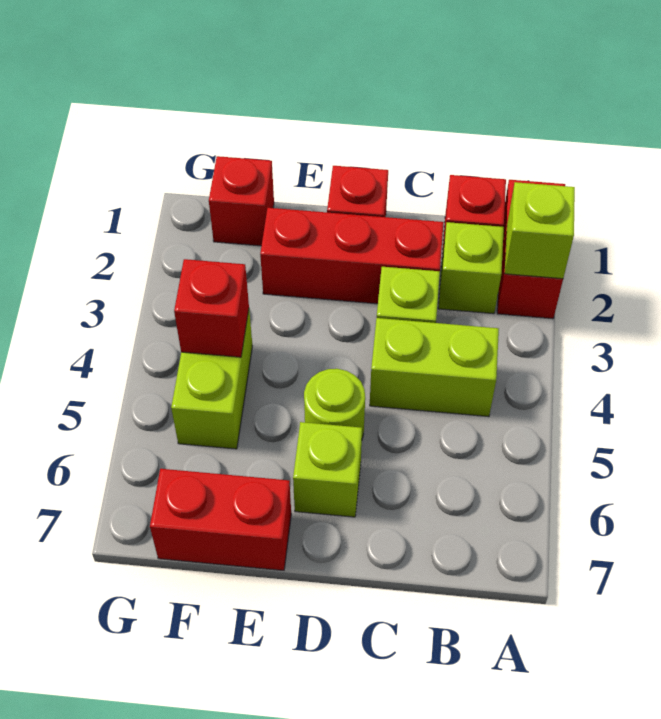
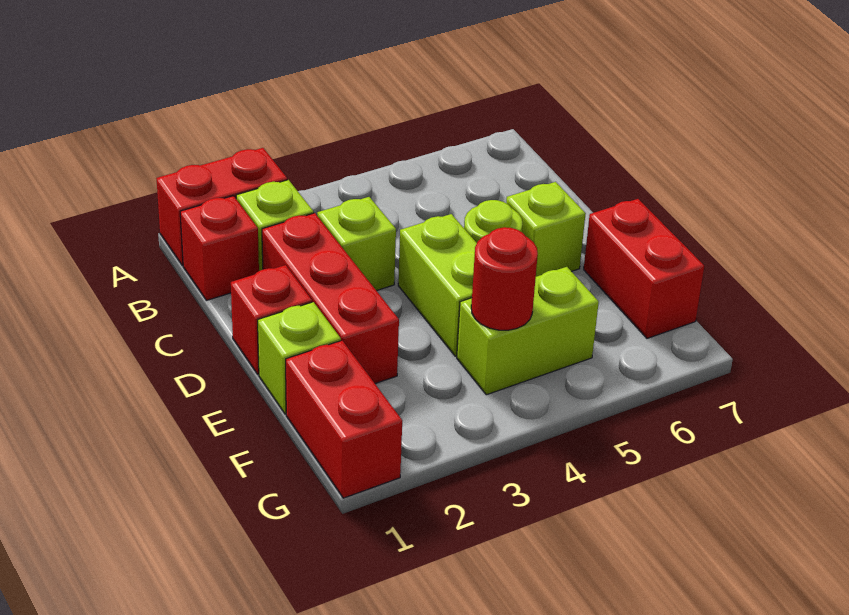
lime brick A2 level 2 -> lime brick E1 level 1
lime brick B4:C4 level 1 -> lime brick D4:E4 level 1
red brick F1 level 1 -> red brick F1:G1 level 1
red brick F4 level 2 -> red round brick F4 level 2

